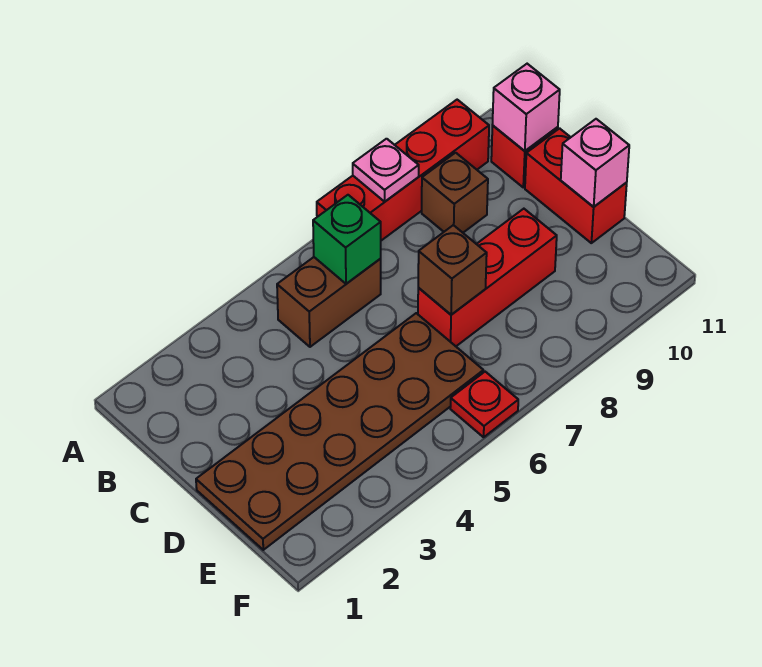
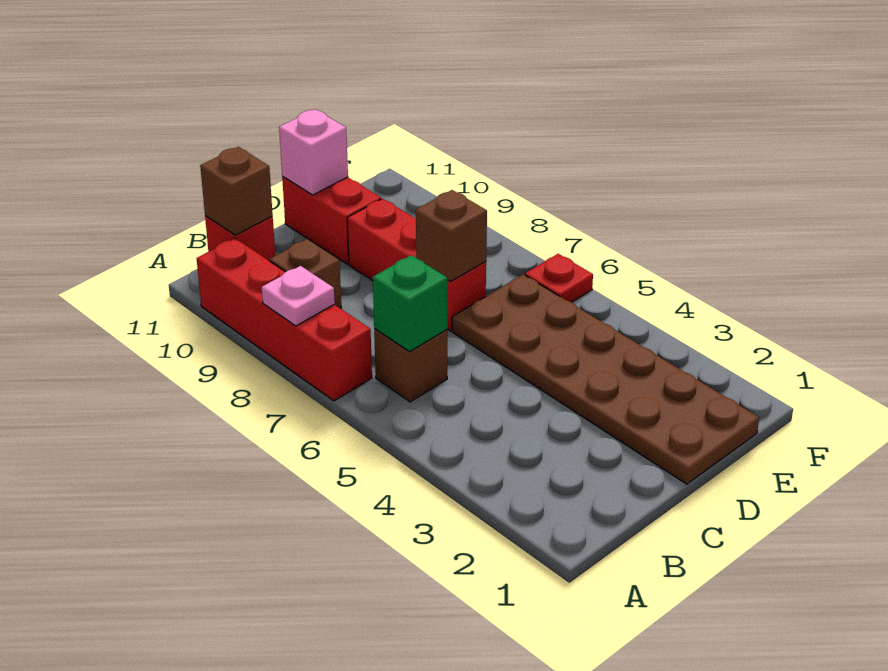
brown brick B5:B6 level 1 -> brown brick B6 level 1
pink brick B11 level 2 -> brown brick B11 level 2
red brick C11:D11 level 1 -> red brick D10:D11 level 1

